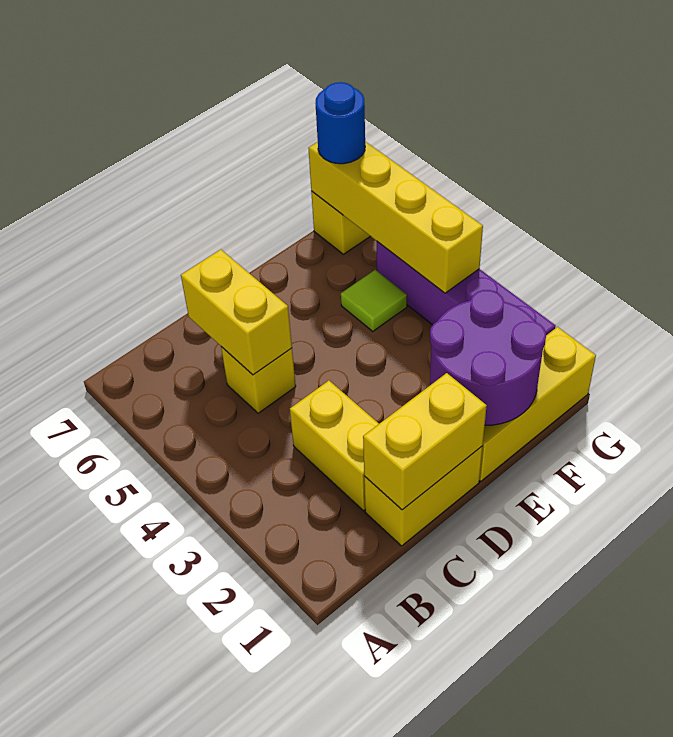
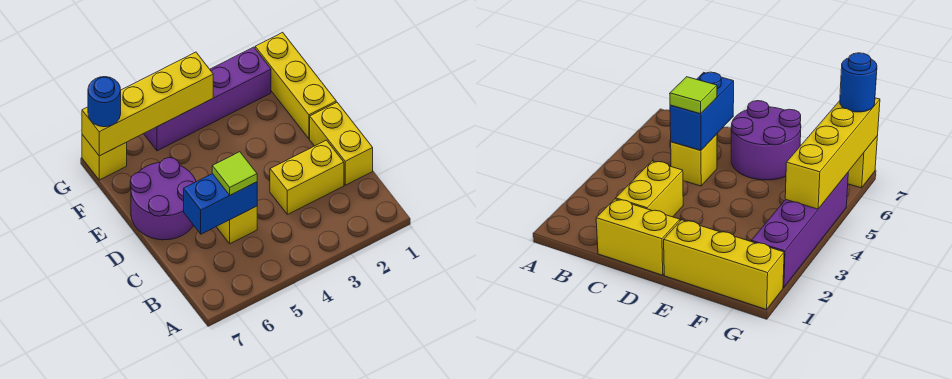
yellow brick C1:D1 level 2 -> none
yellow brick C5:C6 level 2 -> blue brick C5:C6 level 2
purple round brick E1:F2 level 2 -> purple round brick D6:E7 level 1
lime tile F5 level 1 -> lime tile C5 level 3

